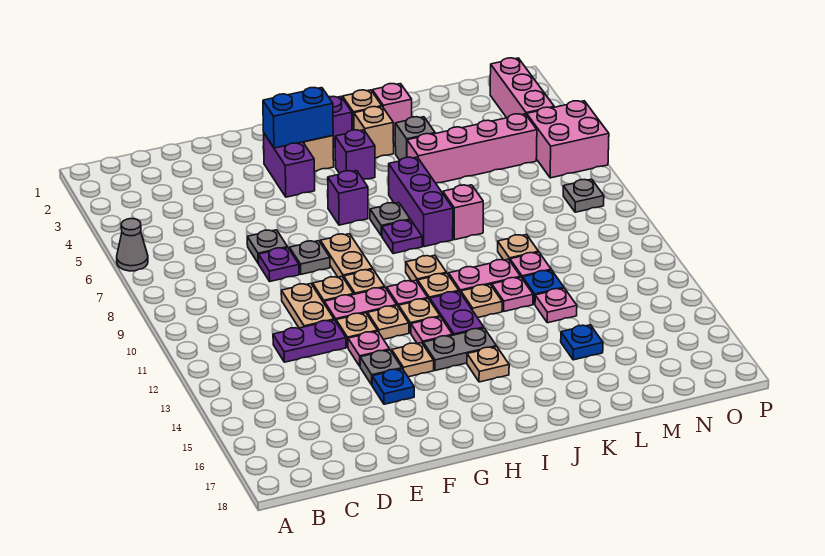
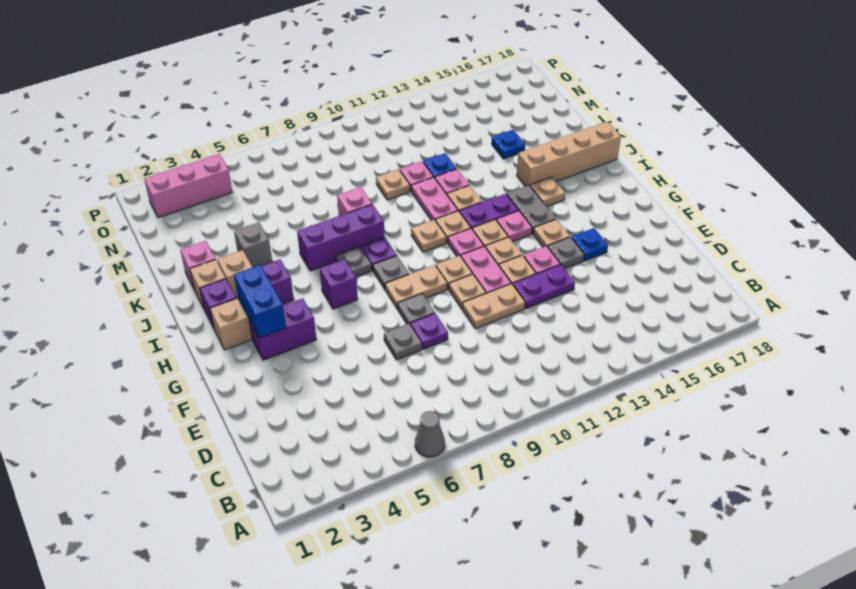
purple plate D12:E12 level 1 -> purple plate E12:E13 level 1
none -> tan brick J15:J18 level 1
pink brick K5:N5 level 1 -> none
pink plate L13 level 1 -> none
pink brick O5:P6 level 1 -> none
grey plate O8 level 1 -> grey plate H8 level 1

